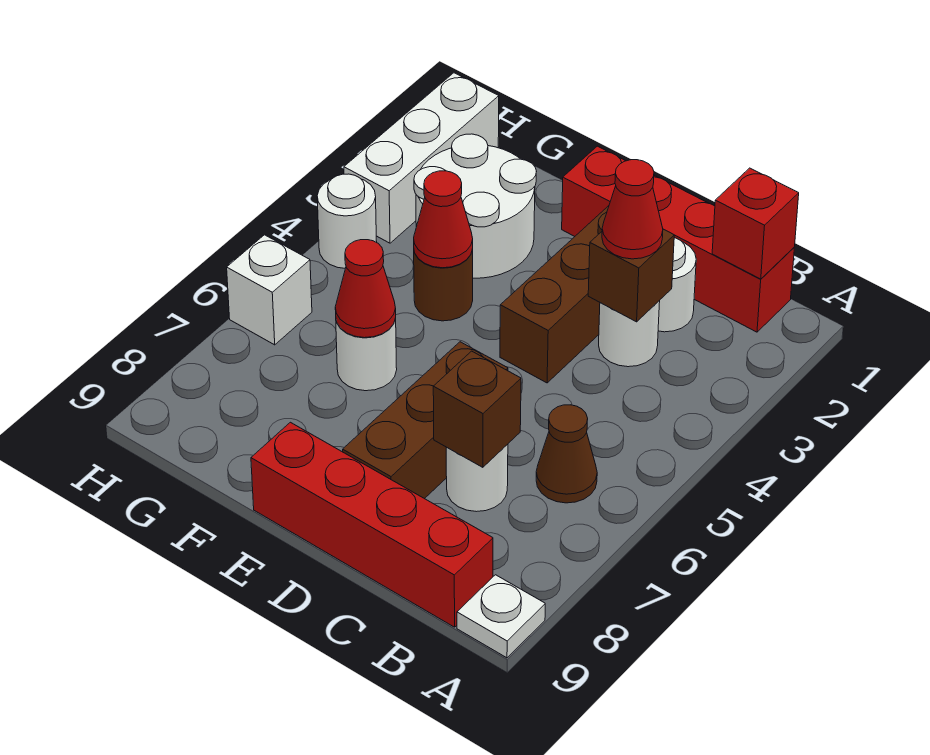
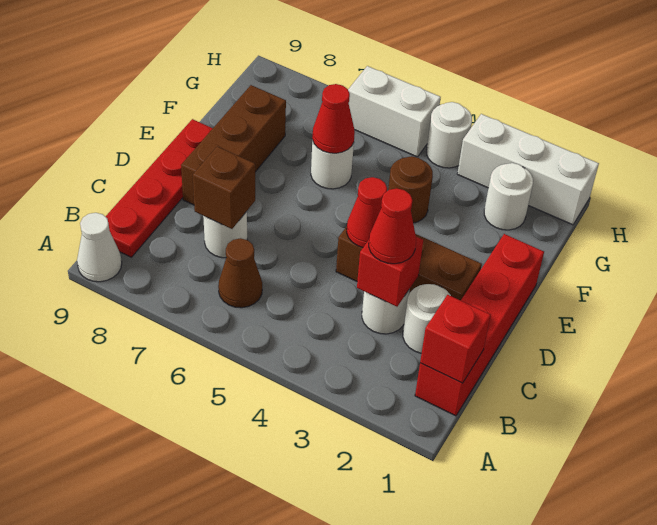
white plate A9 level 1 -> white cone A9 level 1
red brick B9:E9 level 1 -> red plate B9:E9 level 1
brown brick C3 level 2 -> red brick C3 level 2
brown brick D6:D8 level 1 -> brown brick D8:F8 level 1
white round brick F2:G3 level 1 -> white round brick G2 level 1
red cone F4 level 2 -> red cone D4 level 2
white brick H6 level 1 -> white brick H5:H6 level 1

